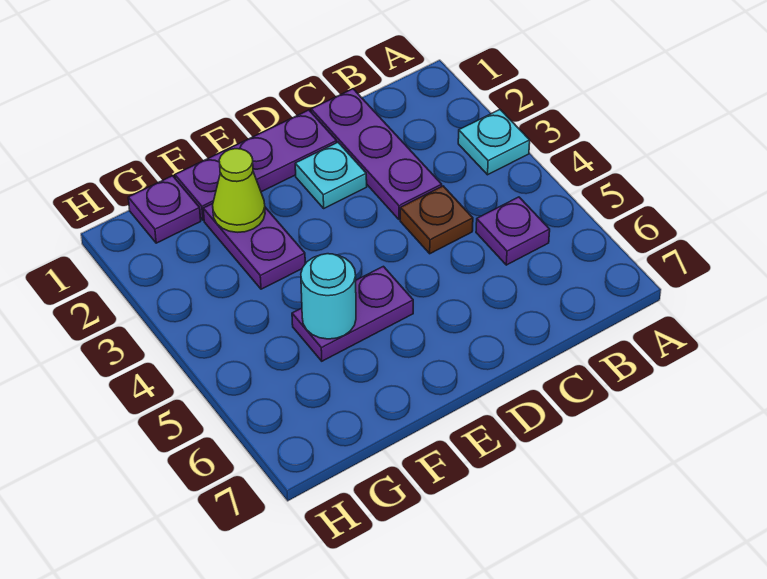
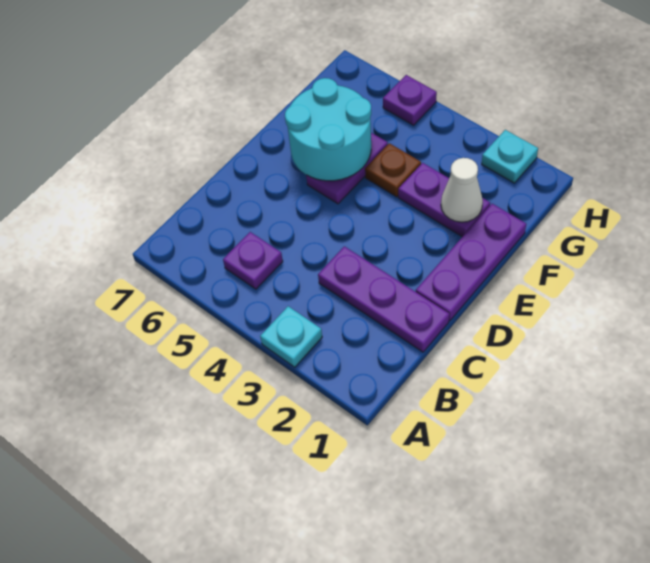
brown plate C4 level 1 -> brown plate F4 level 1
cyan plate D2 level 1 -> cyan plate H2 level 1
lime cone F2 level 2 -> white cone F2 level 2
cyan round brick F5 level 2 -> cyan round brick E5:F6 level 2
purple plate G1 level 1 -> purple plate H5 level 1

